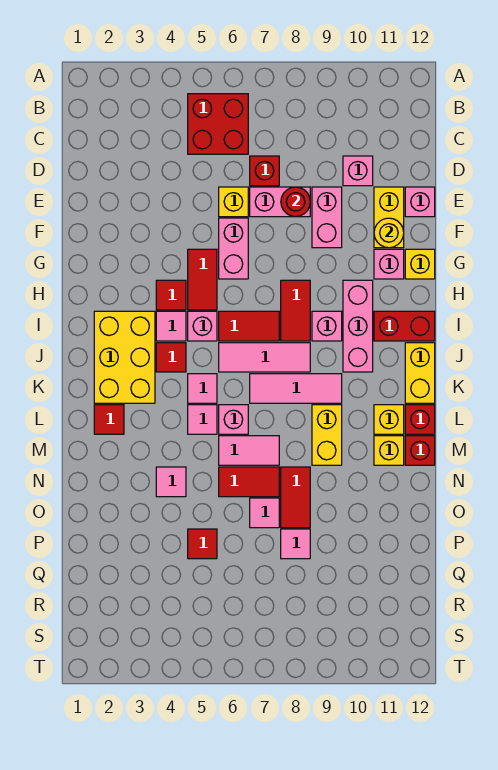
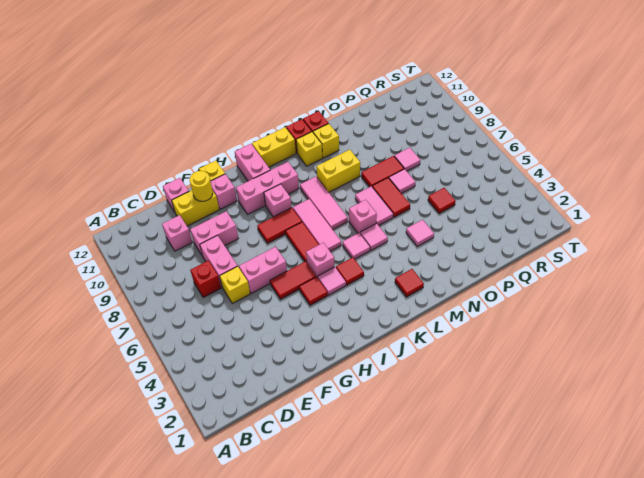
red brick B5:C6 level 1 -> none
red round brick E8 level 2 -> none
yellow brick I2:K3 level 1 -> none
red brick I11:I12 level 1 -> pink brick I11:I12 level 1

